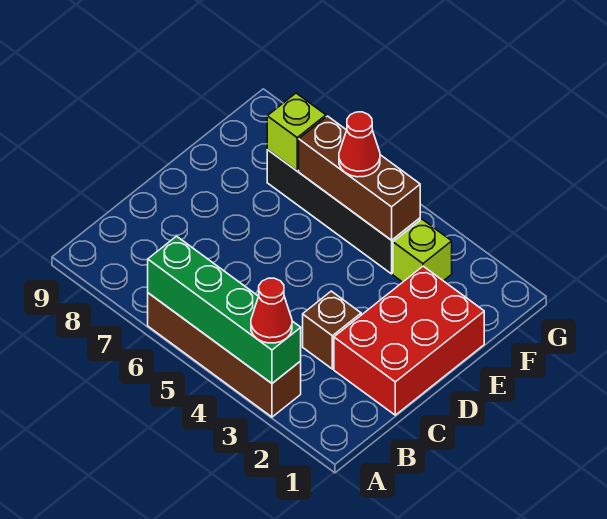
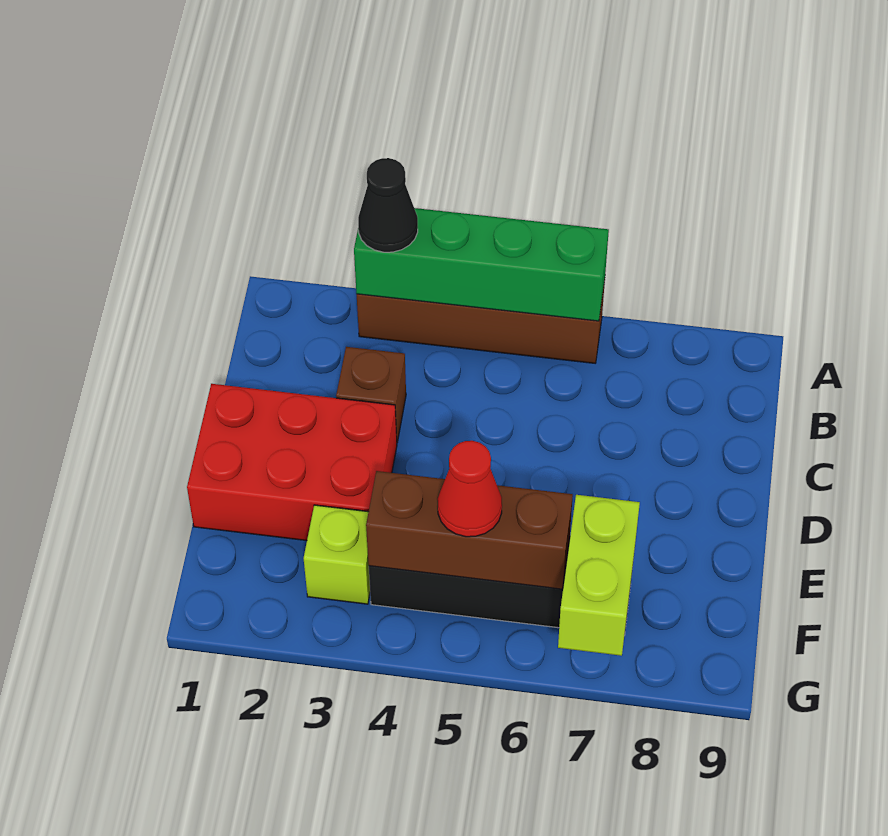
red cone A3 level 3 -> black cone A3 level 3
red brick C1:E2 level 1 -> red brick D1:E3 level 1
lime brick F7 level 2 -> lime brick F7:G7 level 2

